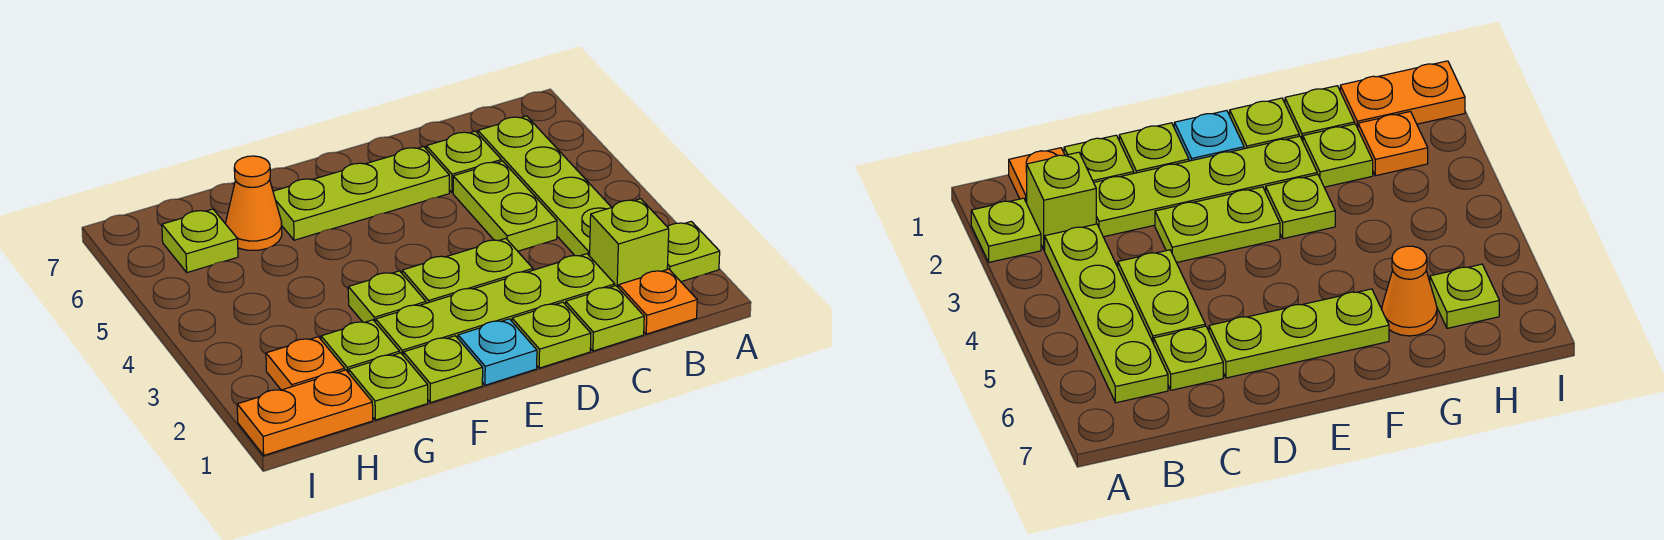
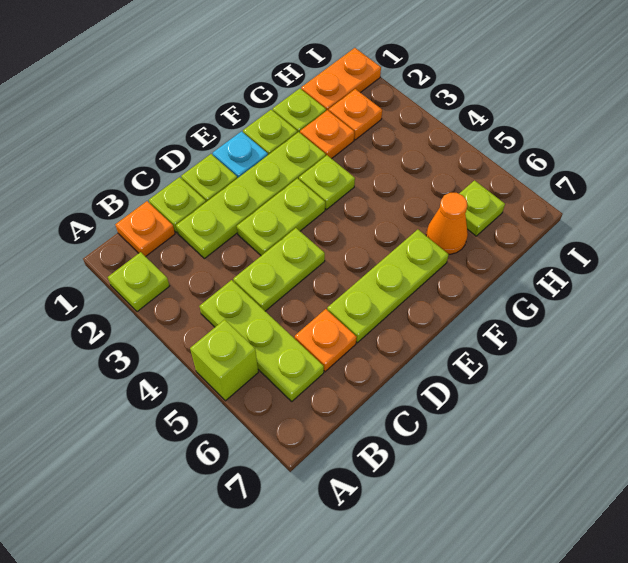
lime brick B2 level 1 -> lime brick A5 level 1
lime plate B3:B6 level 1 -> lime plate B4:B6 level 1
lime plate C4:C5 level 1 -> lime plate C4:D4 level 1
lime plate C6 level 1 -> orange plate C6 level 1
lime plate G2 level 1 -> orange plate G2 level 1

